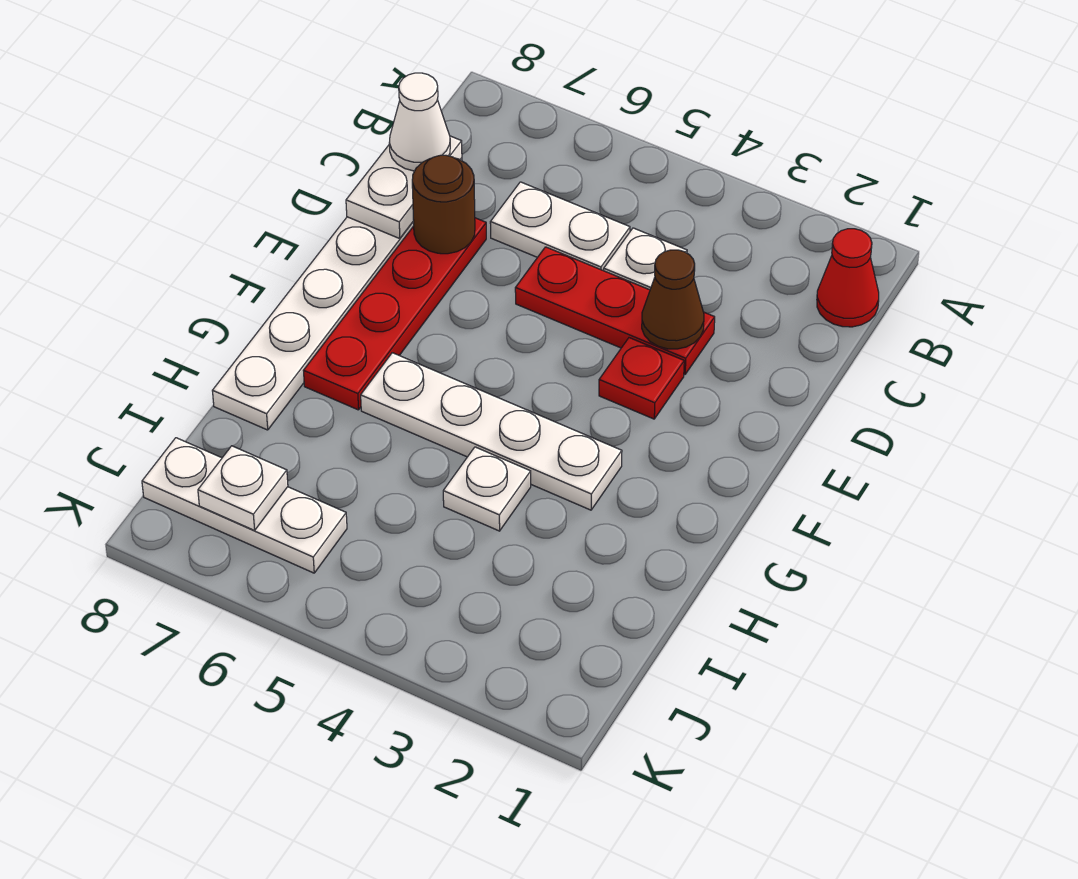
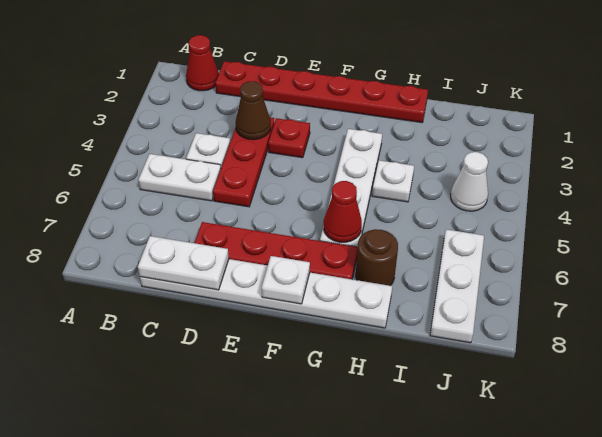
none -> red plate C1:H1 level 1
white plate C5:C6 level 1 -> white plate B5:C5 level 1
white cone C8 level 3 -> white cone J4 level 1
brown round brick D7 level 2 -> brown round brick H7 level 1
none -> red cone G6 level 2
white plate J7 level 2 -> white plate F8 level 2

